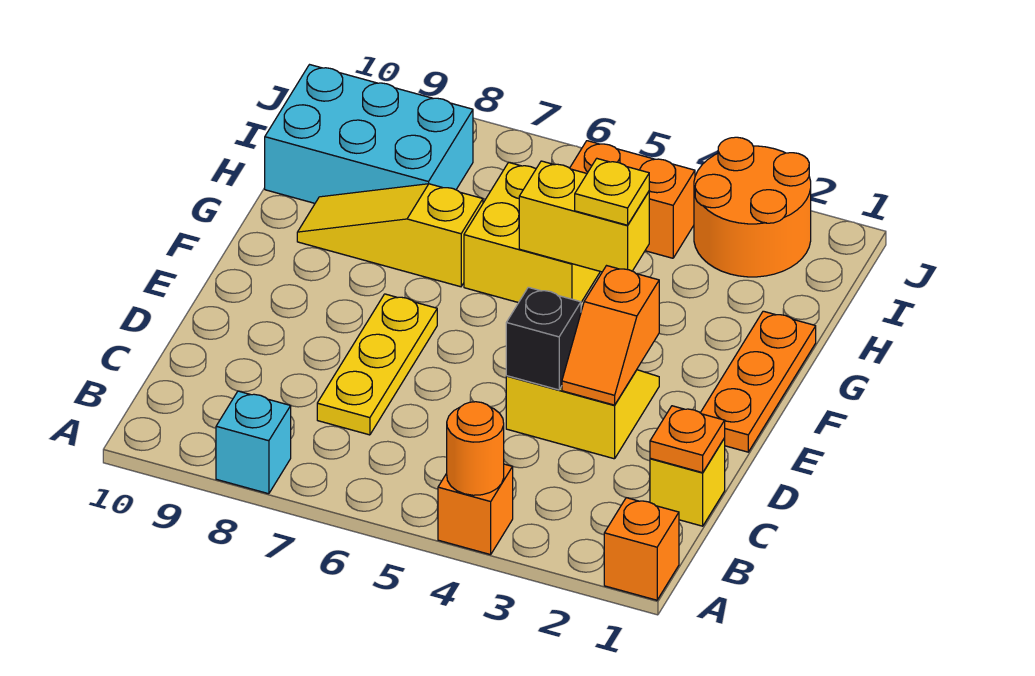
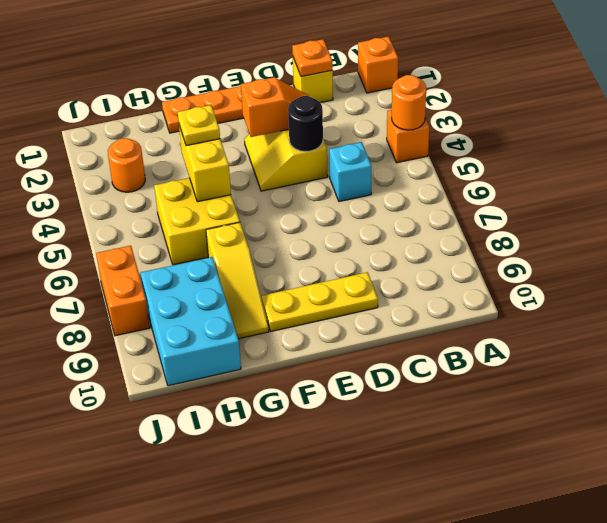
cyan brick A8 level 1 -> cyan brick C5 level 1
yellow plate C7:E7 level 1 -> yellow plate D9:F9 level 1
black brick D4 level 2 -> black round brick D4 level 2
orange round brick I2:J3 level 1 -> orange round brick I3 level 1
orange brick I4:I5 level 1 -> orange brick J7:J8 level 1

